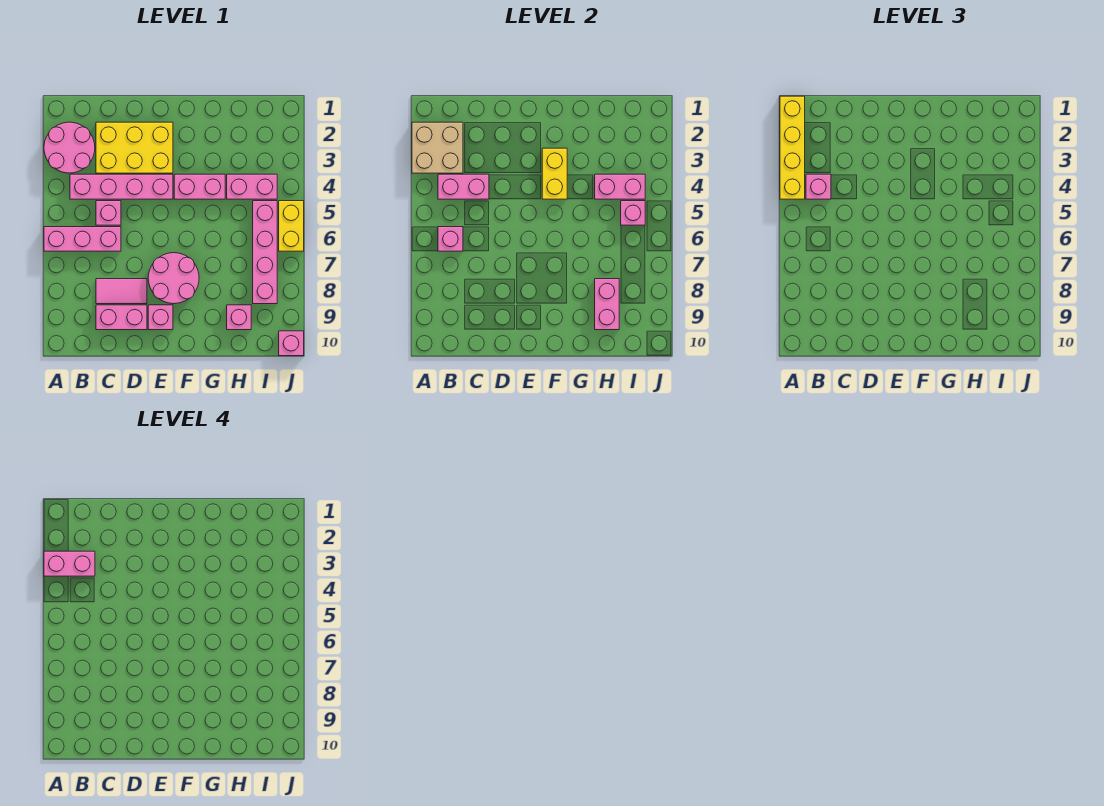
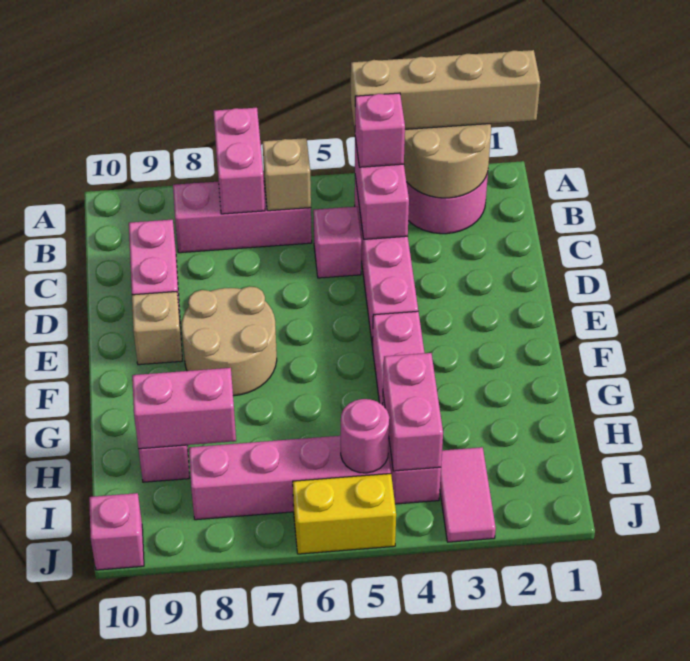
yellow brick A1:A4 level 3 -> tan brick A1:A4 level 3
tan brick A2:B3 level 2 -> tan round brick A2:B3 level 2
pink brick A3:B3 level 4 -> pink brick A7:B7 level 2
pink brick A6:C6 level 1 -> pink brick B6:B8 level 1
pink brick B6 level 2 -> tan brick B6 level 2
yellow brick C2:E3 level 1 -> none
pink tile C8:D8 level 1 -> pink tile I3:J3 level 1
pink round brick E7:F8 level 1 -> tan round brick E7:F8 level 1
pink brick E9 level 1 -> tan brick E9 level 1
yellow brick F3:F4 level 2 -> none
pink brick I5 level 2 -> pink round brick I5 level 2

